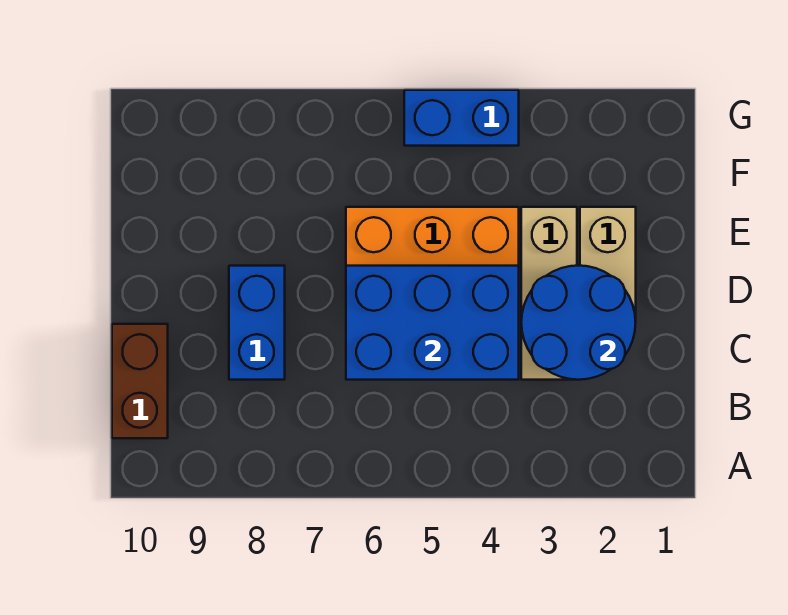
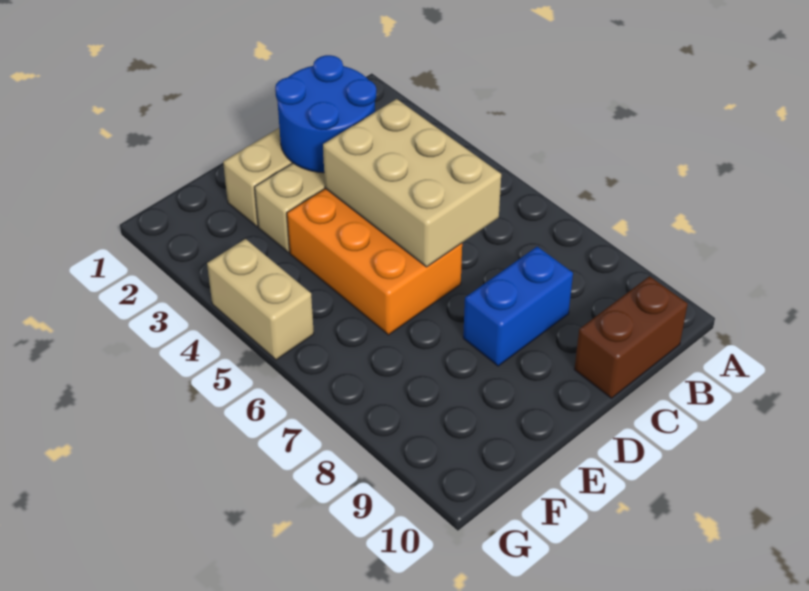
blue brick C4:D6 level 2 -> tan brick C4:D6 level 2
blue brick G4:G5 level 1 -> tan brick G4:G5 level 1

